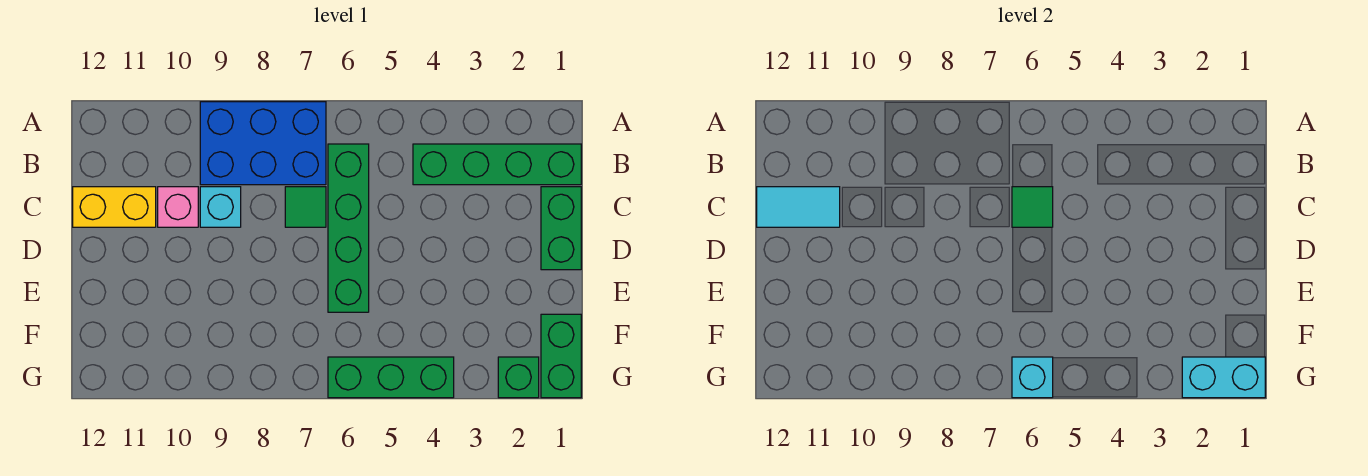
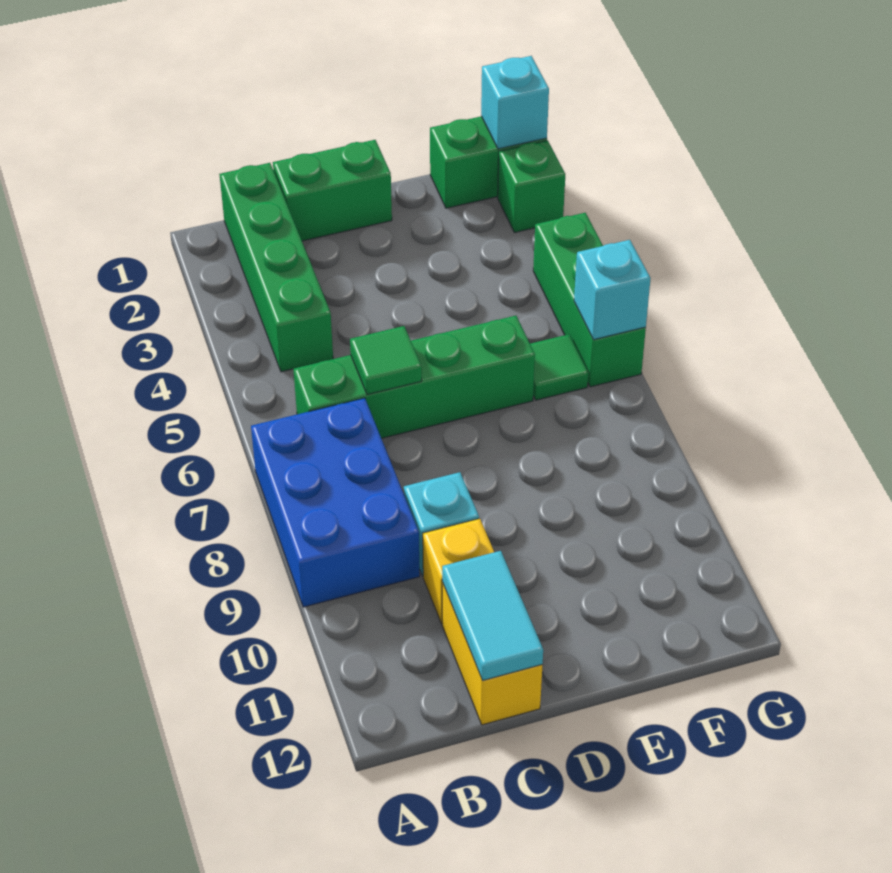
green tile C7 level 1 -> green tile F6 level 1
pink brick C10 level 1 -> yellow brick C10 level 1
cyan brick G1:G2 level 2 -> cyan brick G1 level 2

